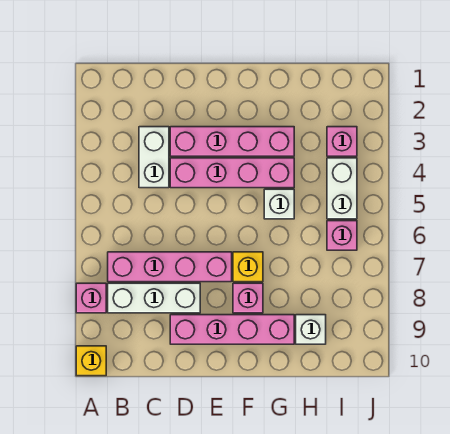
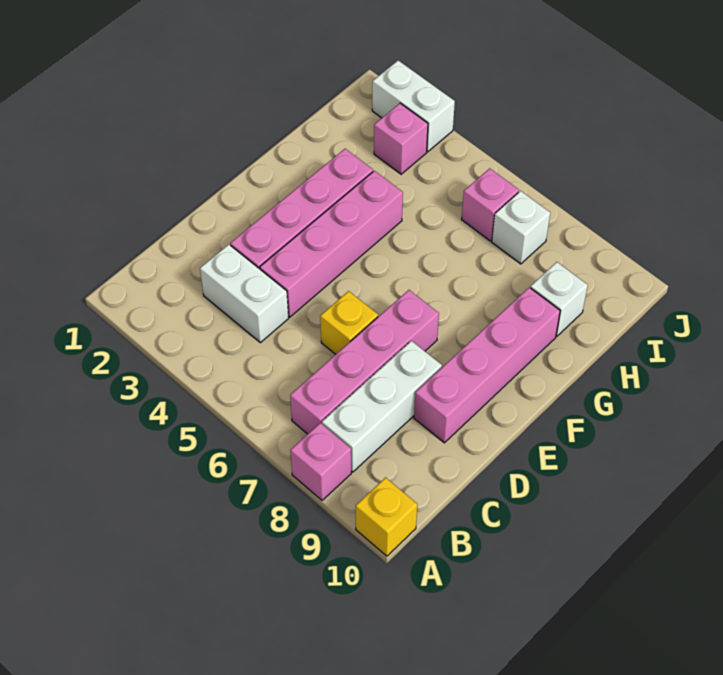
yellow brick F7 level 1 -> yellow brick D6 level 1
pink brick F8 level 1 -> none
white brick G5 level 1 -> white brick I7 level 1
white brick I4:I5 level 1 -> white brick J2:J3 level 1

